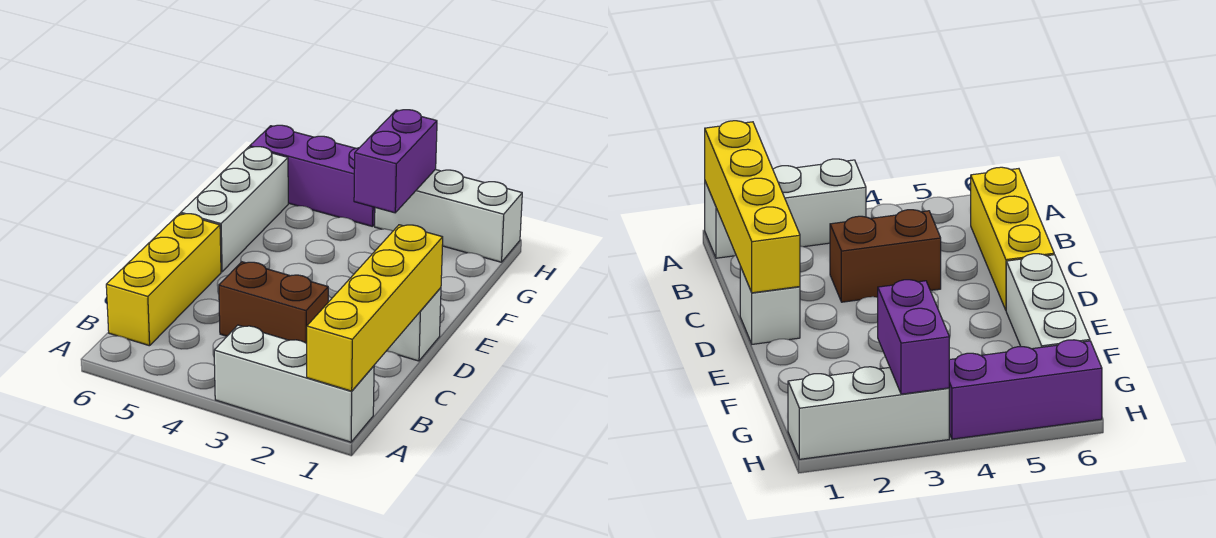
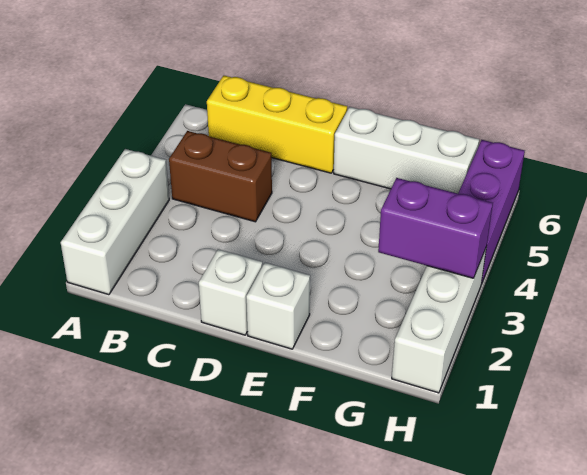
yellow brick A1:D1 level 2 -> none
brown brick C3:C4 level 1 -> brown brick B4:C4 level 1
none -> white brick E1 level 1

